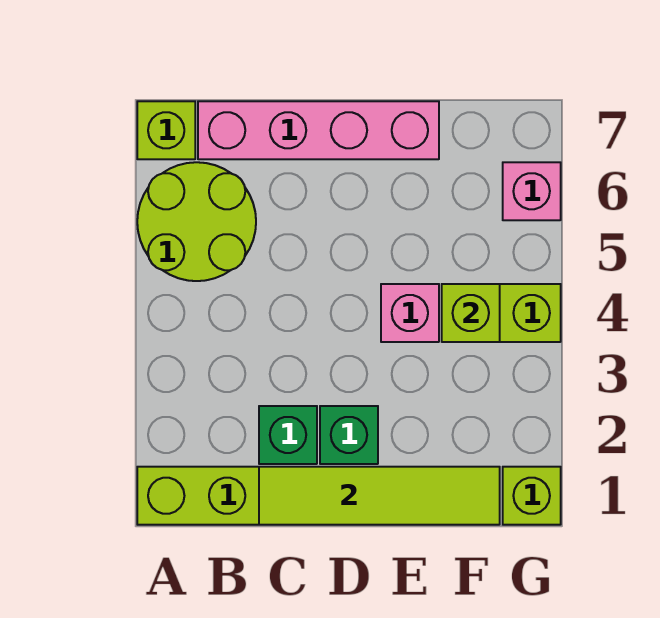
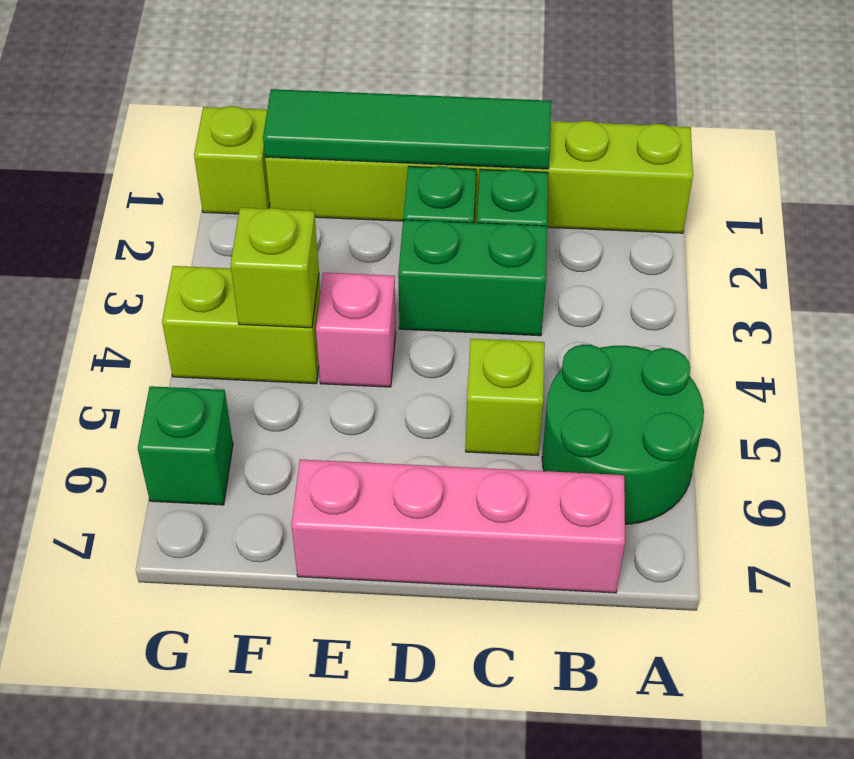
lime round brick A5:B6 level 1 -> green round brick A5:B6 level 1
lime brick A7 level 1 -> lime brick C5 level 1
lime tile C1:F1 level 2 -> green tile C1:F1 level 2
none -> green brick C3:D3 level 1
pink brick G6 level 1 -> green brick G6 level 1

